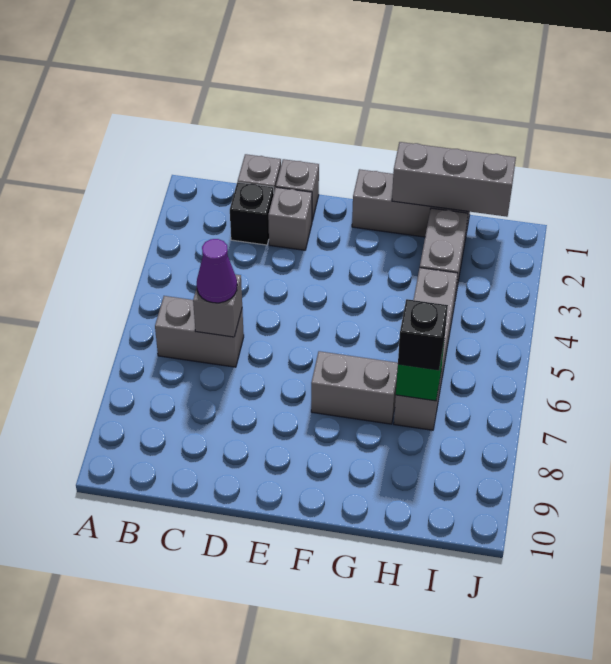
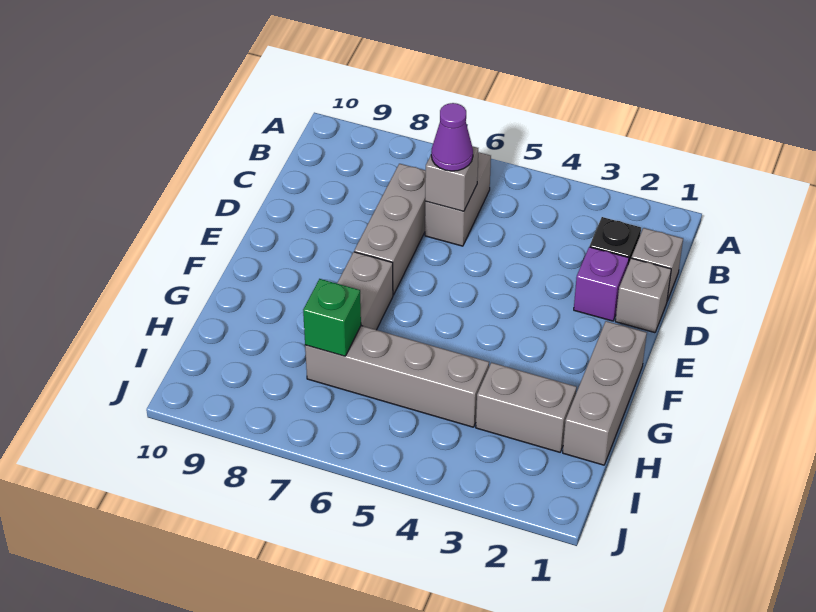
grey brick D2 level 1 -> purple brick D2 level 1
grey brick G1:I1 level 2 -> grey brick C7:E7 level 1
black brick H7 level 3 -> none

